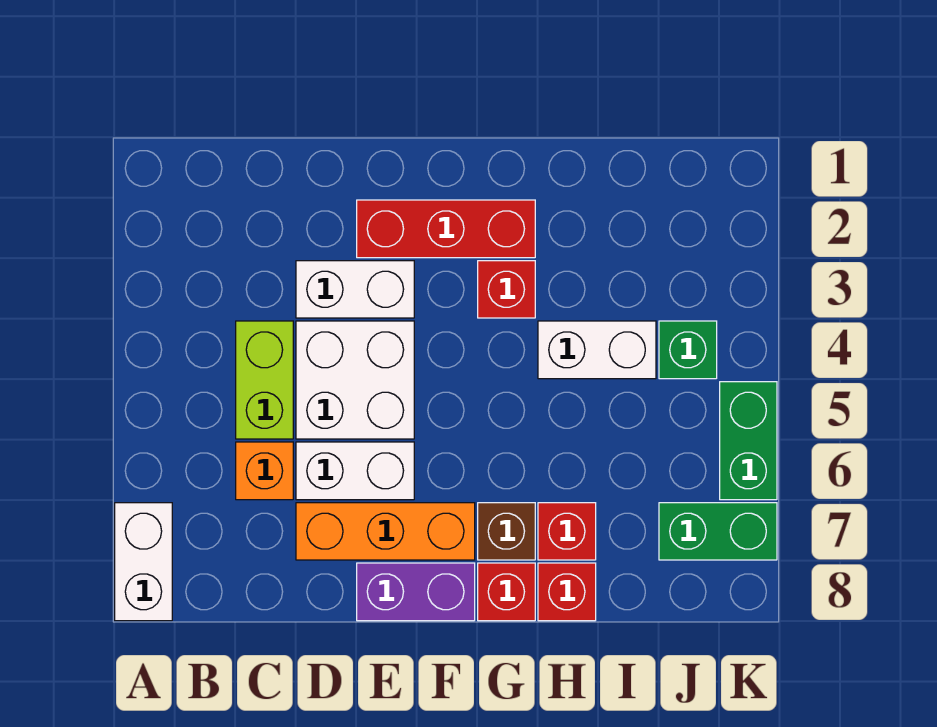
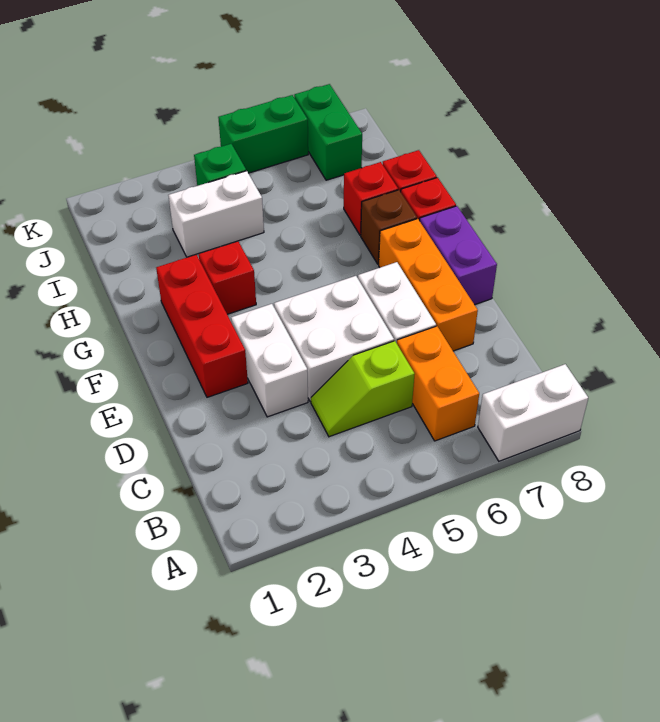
lime brick C4:C5 level 1 -> lime slope C4:C5 level 1 top 5
orange brick C6 level 1 -> orange brick B6:C6 level 1
white brick H4:I4 level 1 -> white brick I3:I4 level 1

